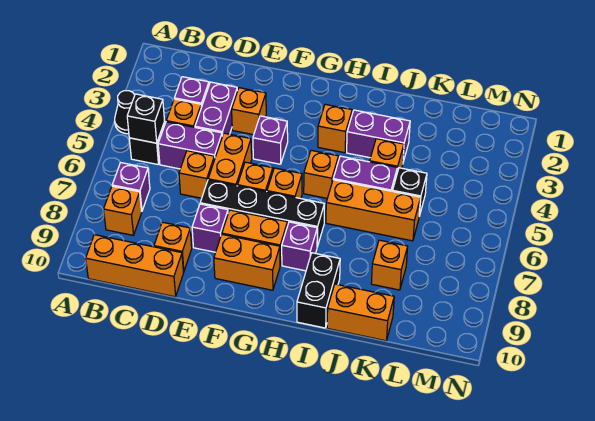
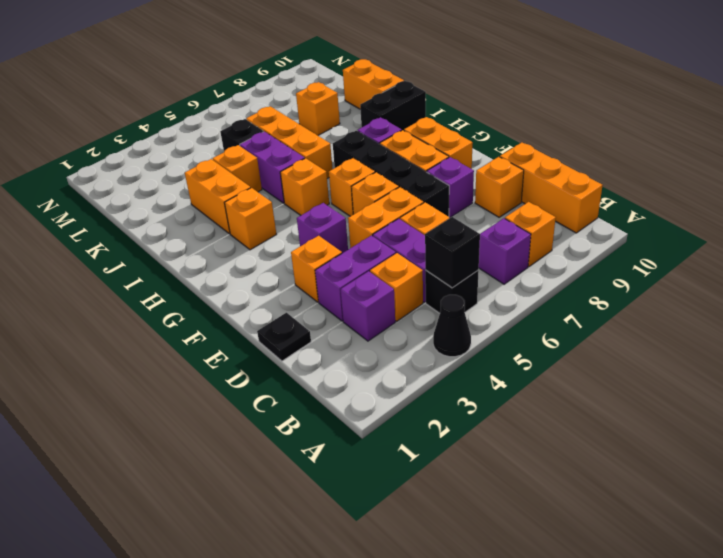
none -> black plate D1 level 1
purple brick I3:J3 level 1 -> orange brick I3:J3 level 1

